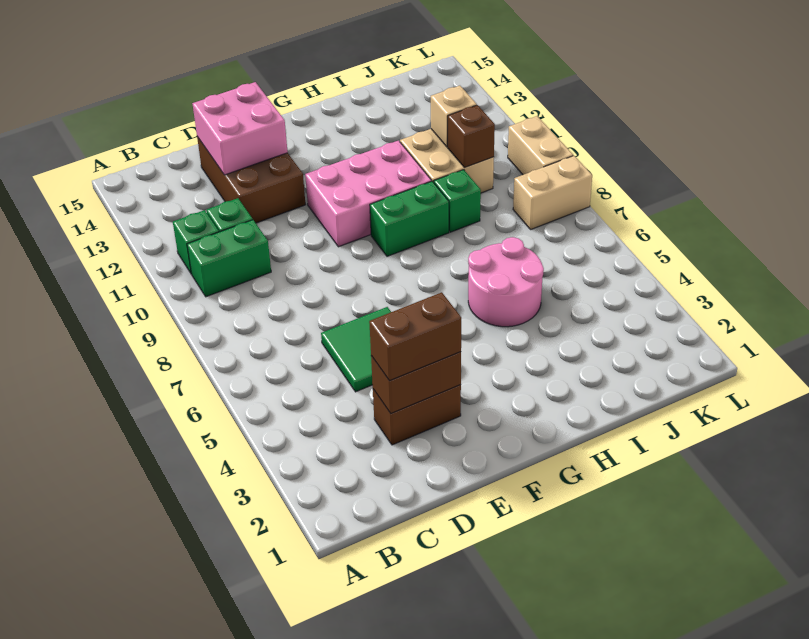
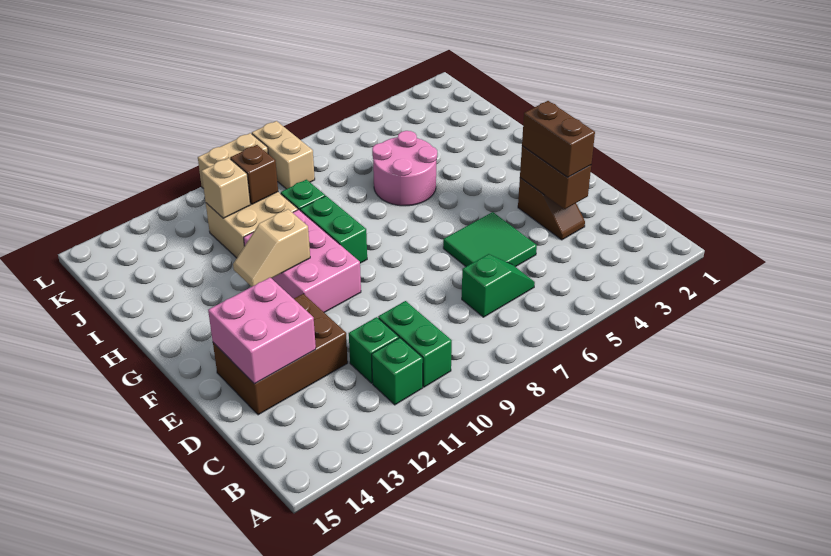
none -> green slope C6:C7 level 1 top 7
brown brick D3:E3 level 1 -> brown slope D3:E3 level 1 top E
none -> tan slope G11:G12 level 2 top 11

